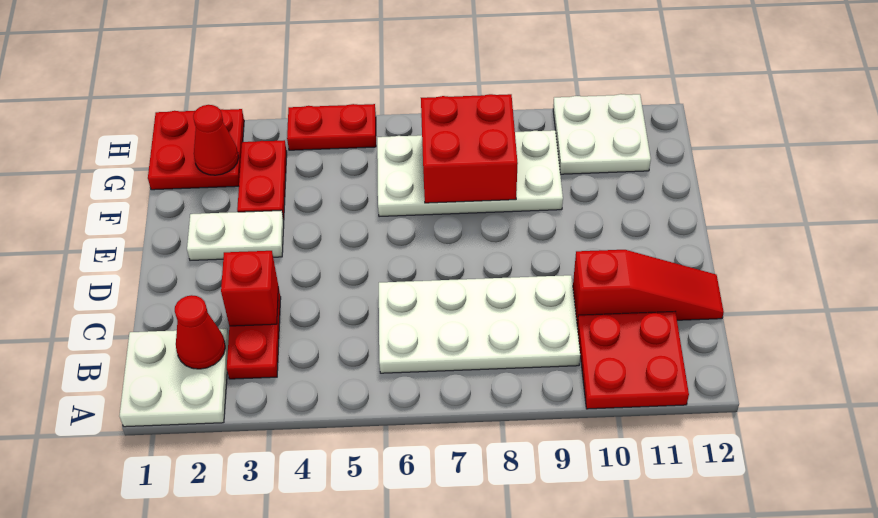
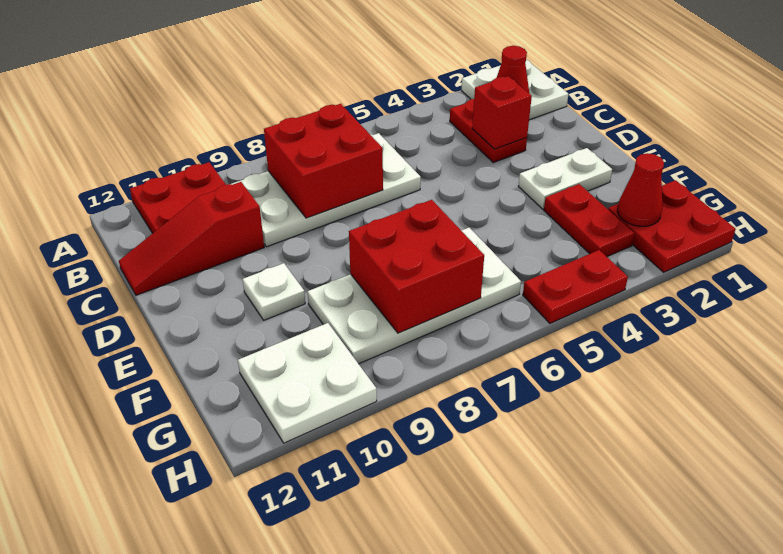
none -> red brick B7:C8 level 2
none -> white plate E10 level 1

